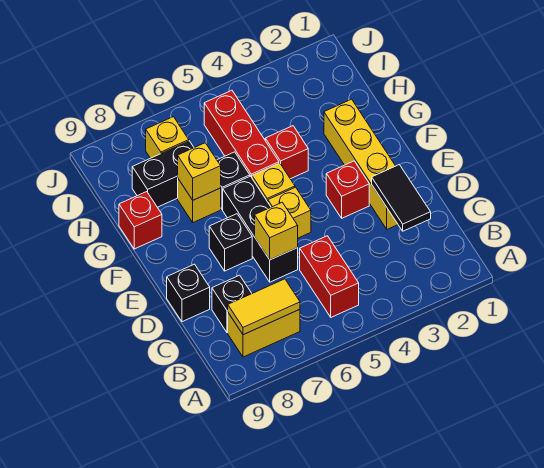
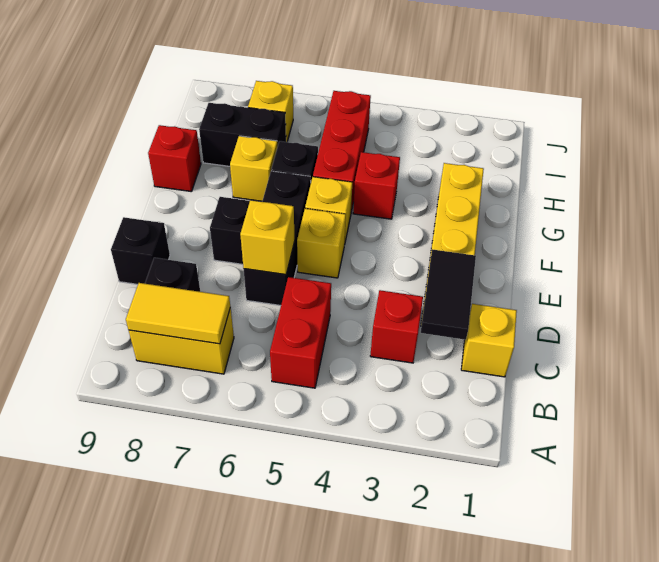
red brick E3 level 1 -> red brick C3 level 1
yellow brick G7 level 2 -> yellow brick C1 level 1

